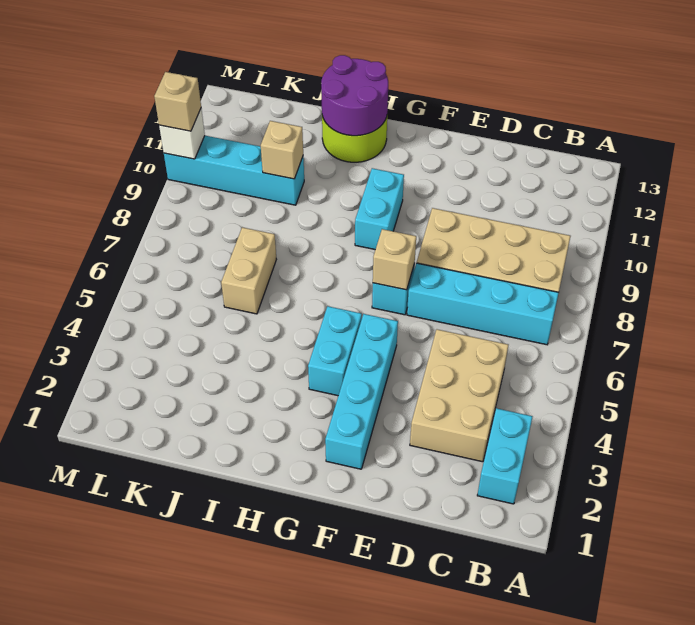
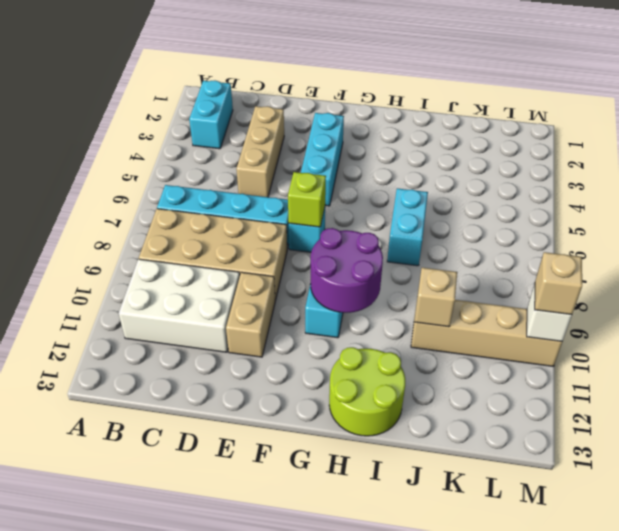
none -> white brick B10:D11 level 1
tan brick C3:D5 level 1 -> tan brick D3:D5 level 1
cyan brick F2:F5 level 1 -> cyan brick F3:F5 level 1
tan brick F7 level 2 -> lime brick F7 level 2
cyan brick G4:G5 level 1 -> cyan brick I6:I7 level 1
purple round brick H12:I13 level 2 -> purple round brick G9:H10 level 2
tan brick J6:J7 level 1 -> tan brick E10:E11 level 1
cyan brick J10:M10 level 1 -> tan brick J10:M10 level 1

